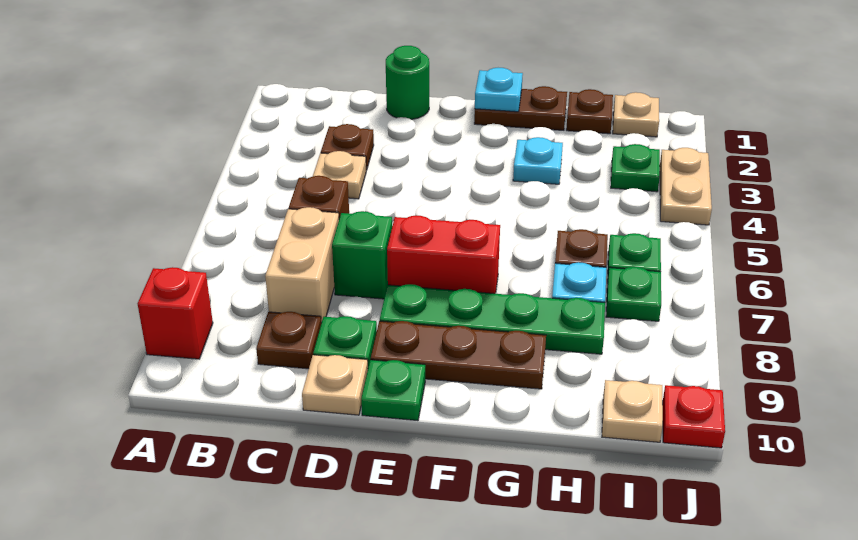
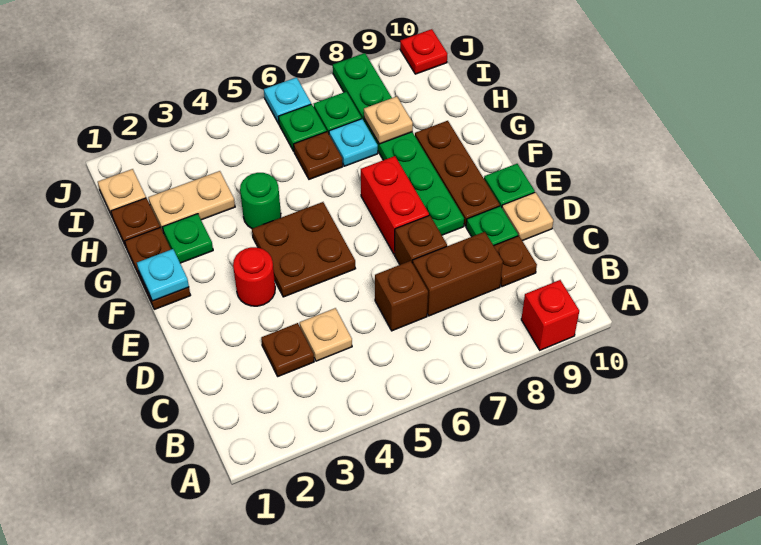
tan brick C7:C8 level 1 -> brown brick C7:C8 level 1
green round brick D1 level 1 -> green round brick G4 level 1
green brick D7 level 1 -> brown brick D7 level 1
none -> red round brick E3 level 1
none -> brown plate E4:F5 level 1
green plate E8:H8 level 1 -> green plate E8:J8 level 1
cyan plate G3 level 1 -> cyan plate J6 level 1
green plate I3 level 1 -> green plate G2 level 1
tan plate I10 level 1 -> tan plate H8 level 2
tan plate J3:J4 level 1 -> tan plate H2:H3 level 1

